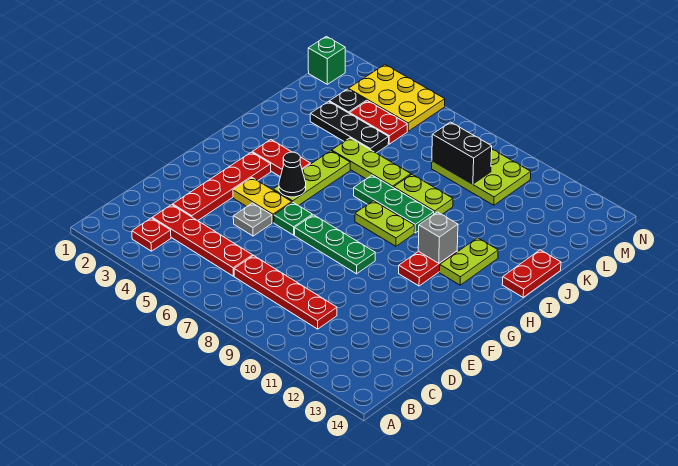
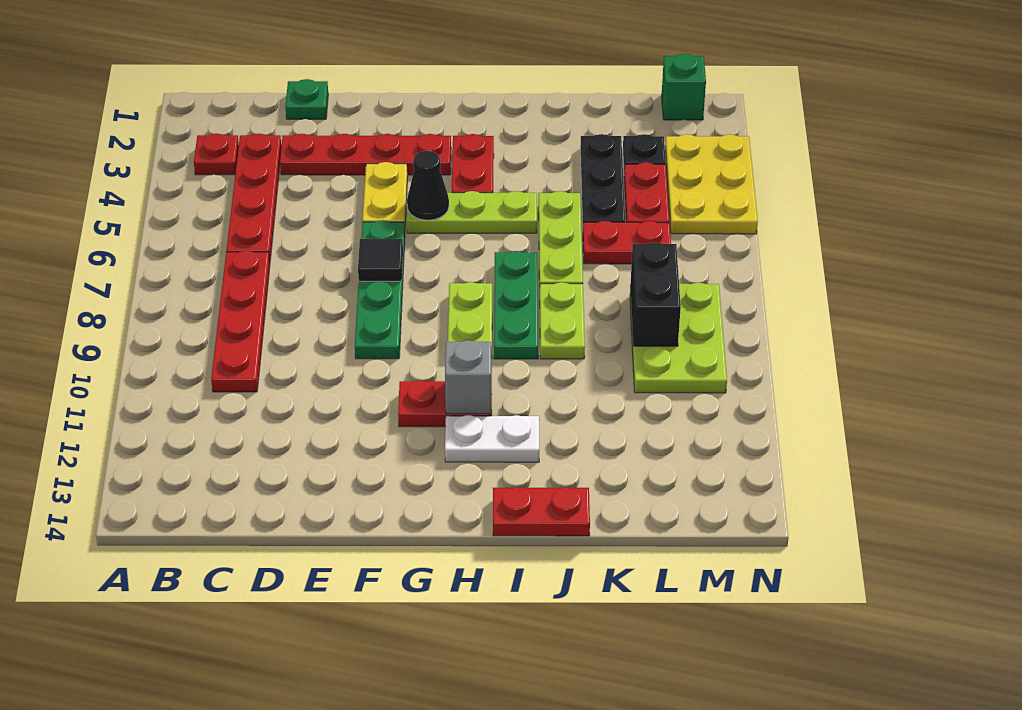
none -> green plate D1 level 1
grey plate E5 level 1 -> none
none -> black tile F7 level 2
lime plate H12:I12 level 1 -> white plate H12:I12 level 1
none -> red plate K6:L6 level 1

